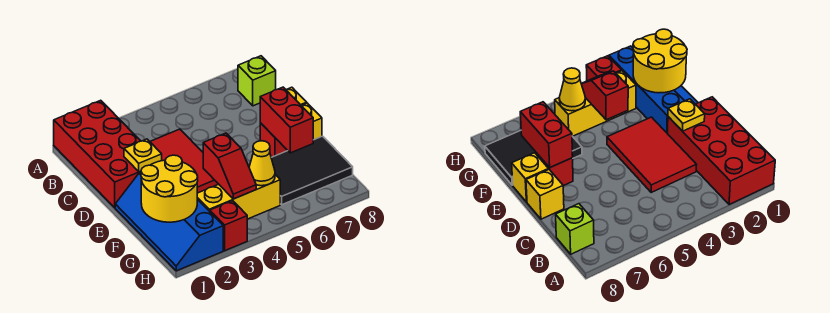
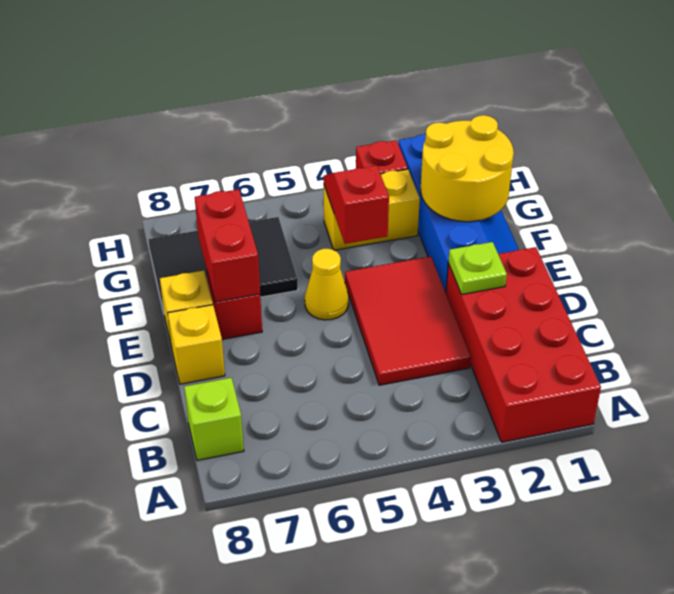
yellow plate D2 level 2 -> lime plate D2 level 2
yellow brick G3:G5 level 1 -> yellow brick G3:G4 level 1
yellow cone G5 level 2 -> yellow cone E5 level 1

